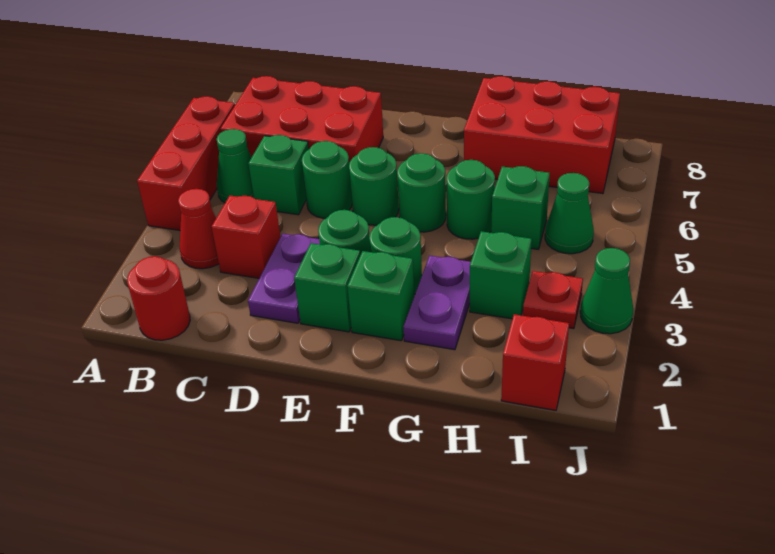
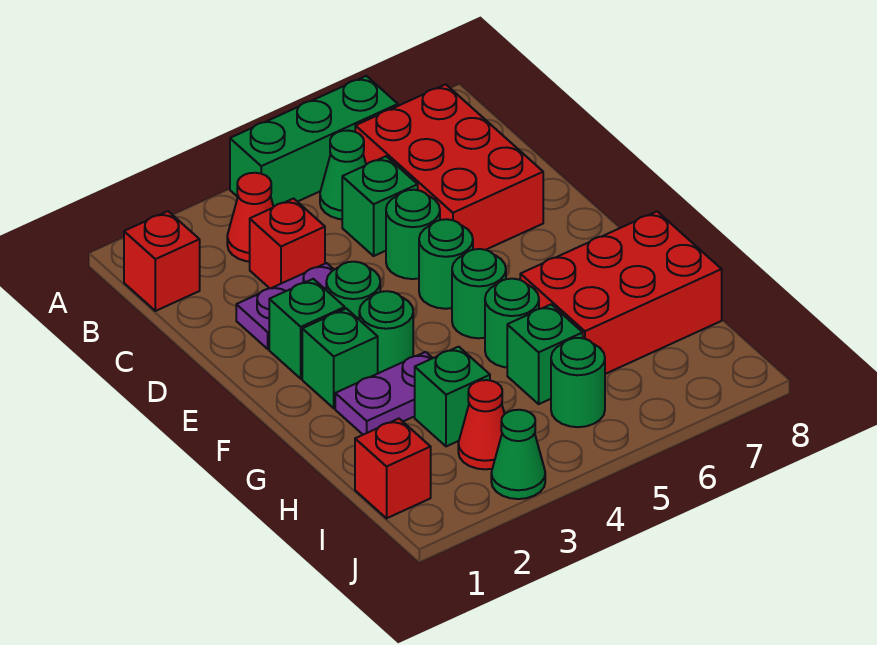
red brick A4:A6 level 1 -> green brick A4:A6 level 1
red round brick B1 level 1 -> red brick B1 level 1
red brick G7:I8 level 1 -> red brick G6:H8 level 1
red plate I3 level 1 -> red cone I3 level 1
green cone I5 level 1 -> green round brick I5 level 1

